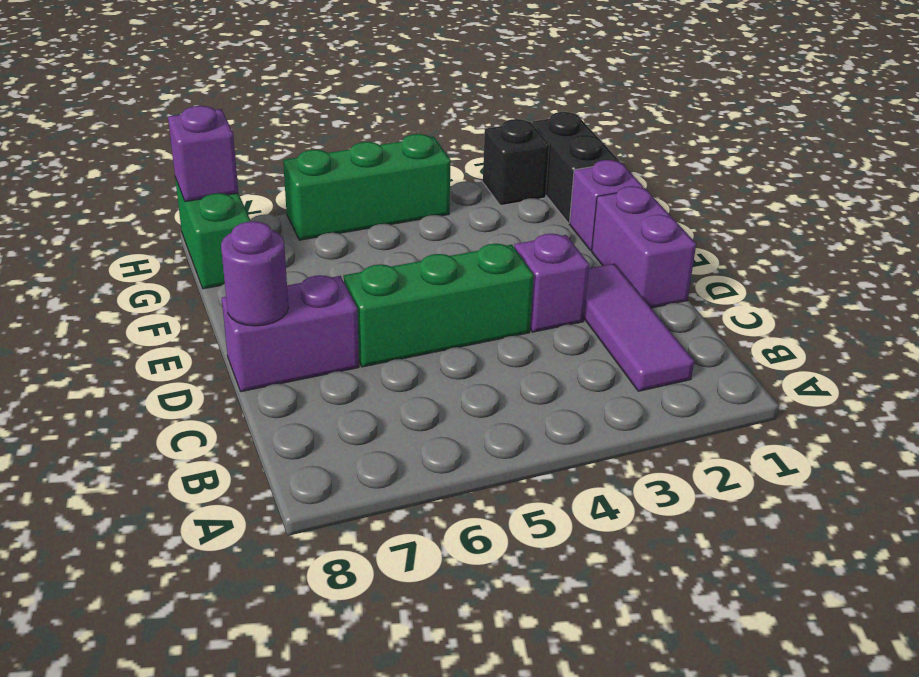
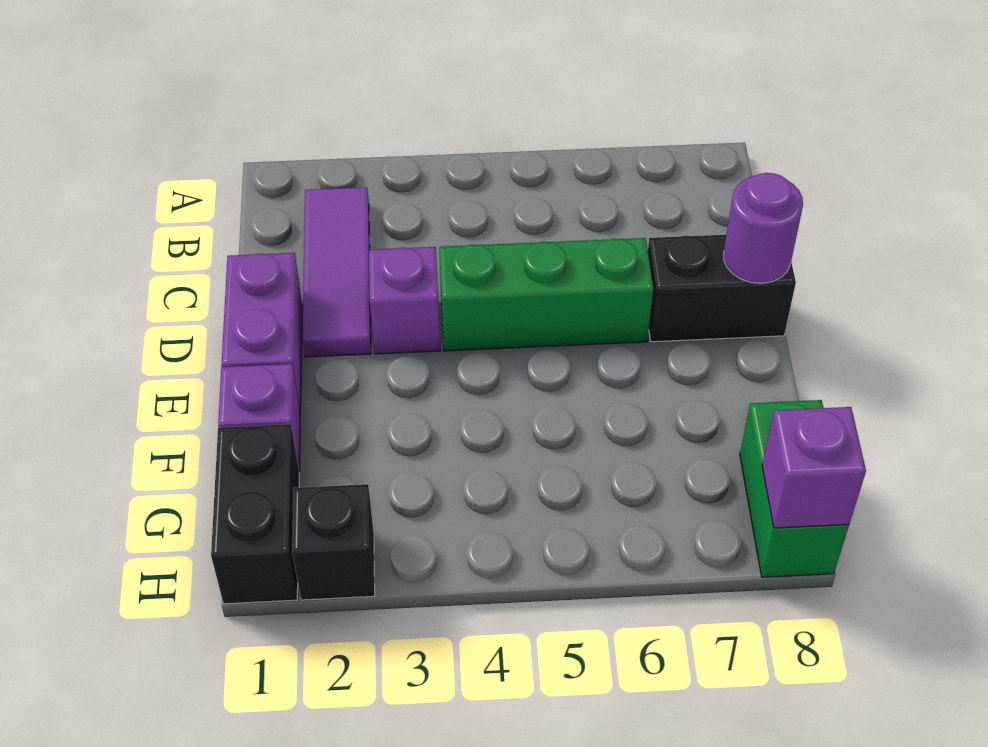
purple brick D7:D8 level 1 -> black brick D7:D8 level 1
green brick H4:H6 level 1 -> none

